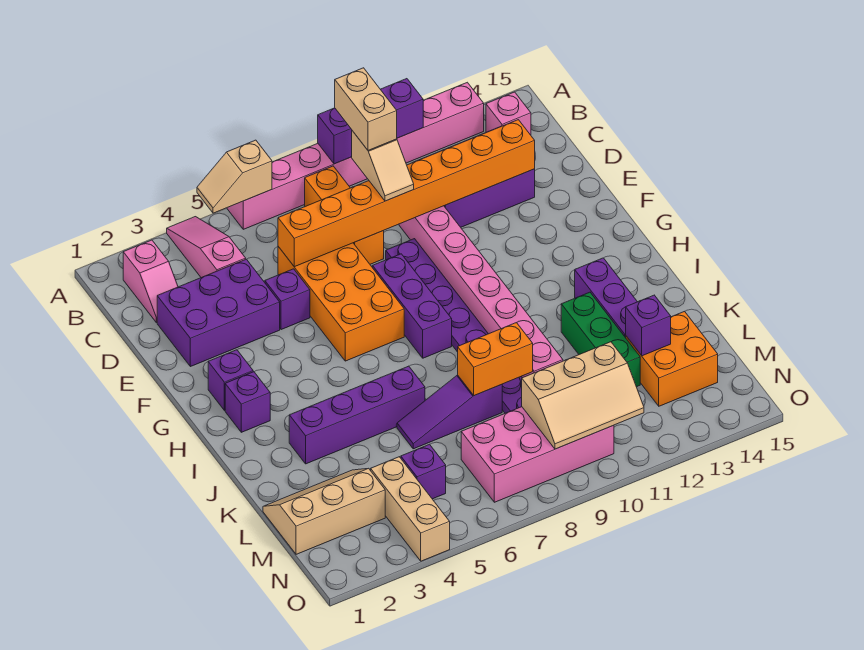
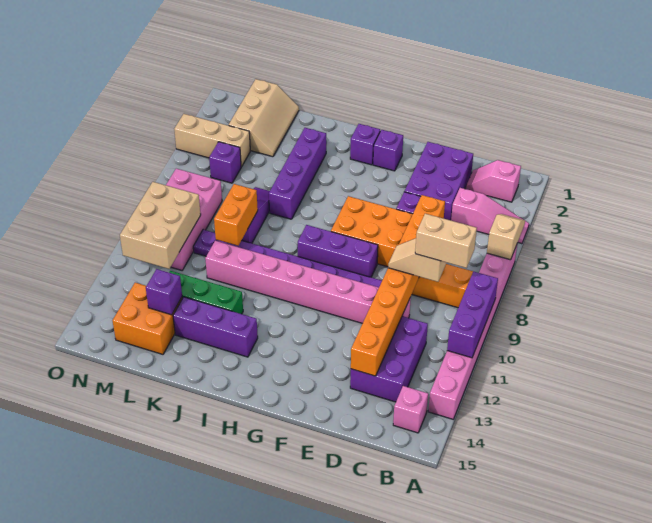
tan slope M9:N11 level 2 top M -> tan brick M9:N11 level 2

